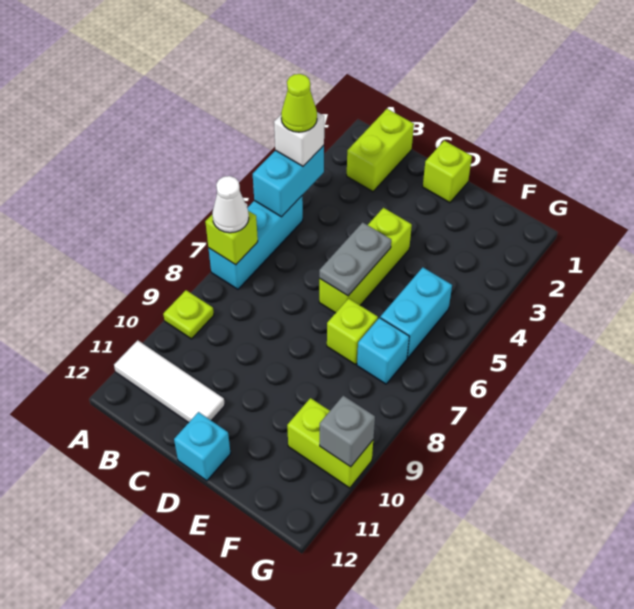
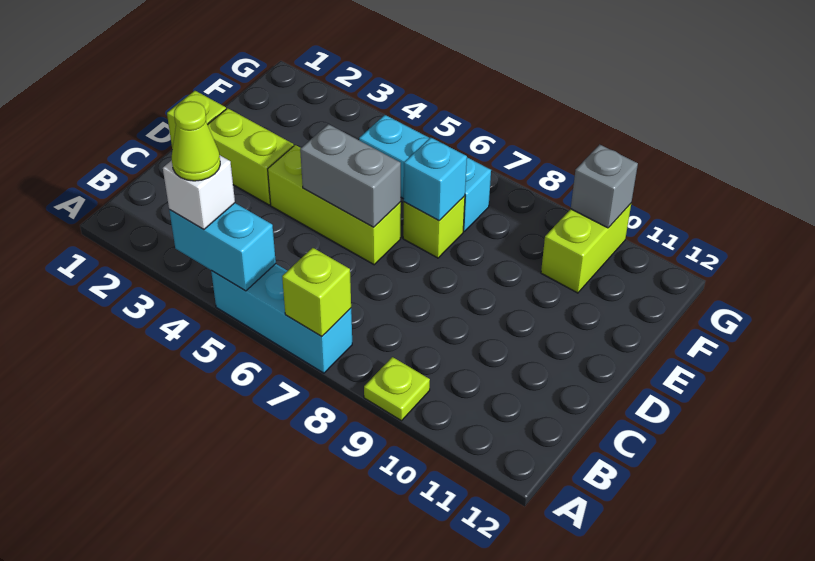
white cone A7 level 3 -> none
white tile A11:C11 level 1 -> none
lime brick B1:B2 level 1 -> lime brick D2:D3 level 1
grey plate D5:D6 level 2 -> grey brick D5:D6 level 2
cyan brick D12 level 1 -> cyan brick E7 level 2

